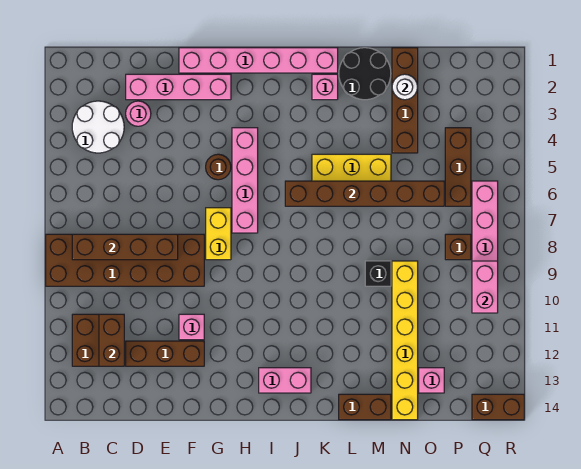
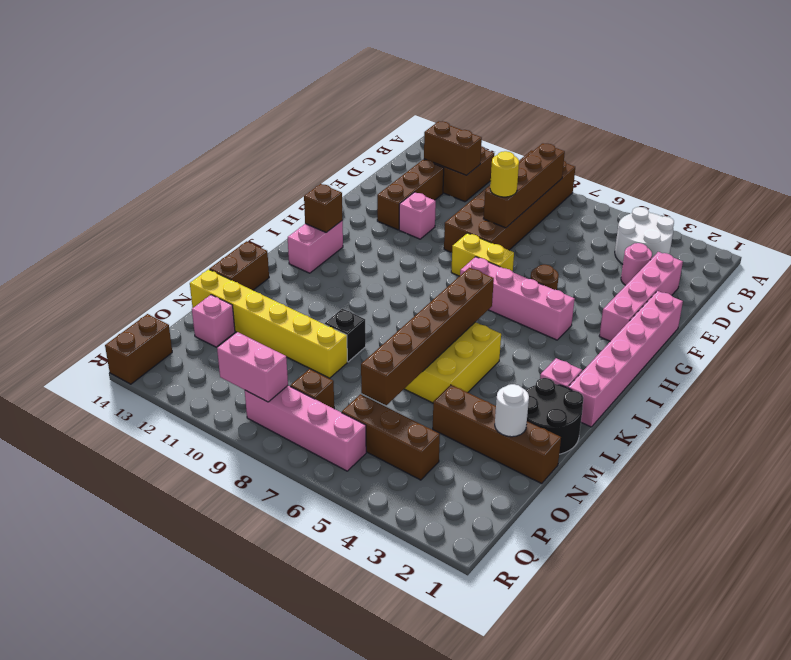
none -> yellow round brick E8 level 3
none -> brown brick I13 level 2

